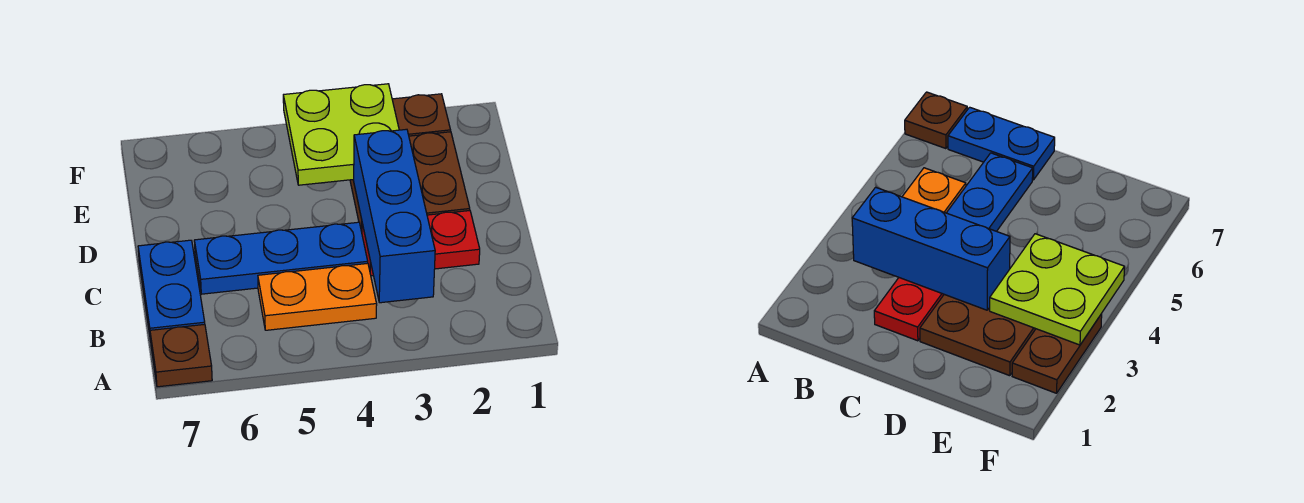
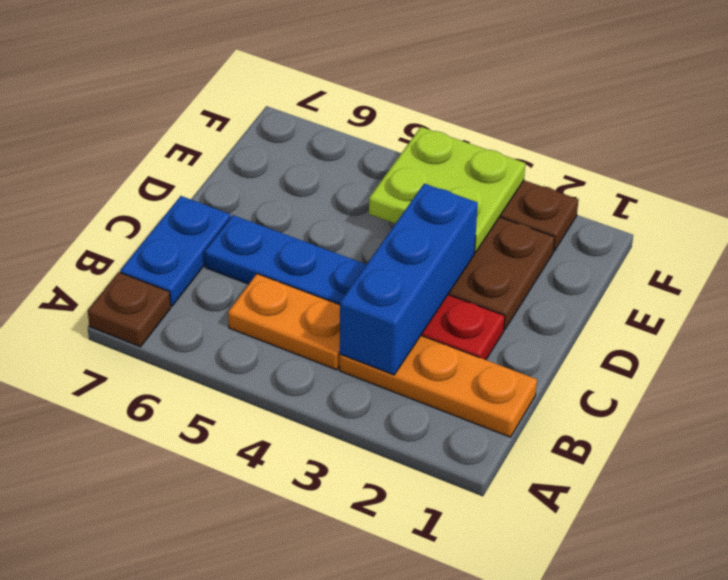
none -> orange plate B1:B3 level 1

